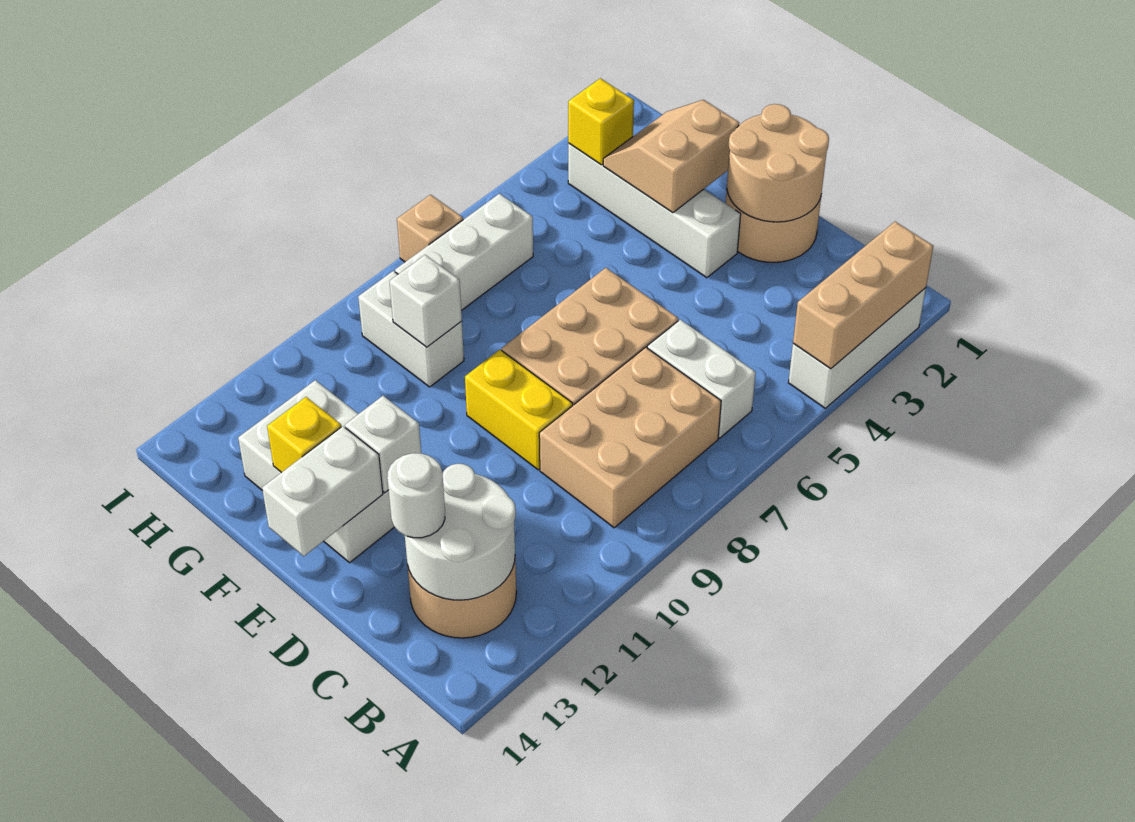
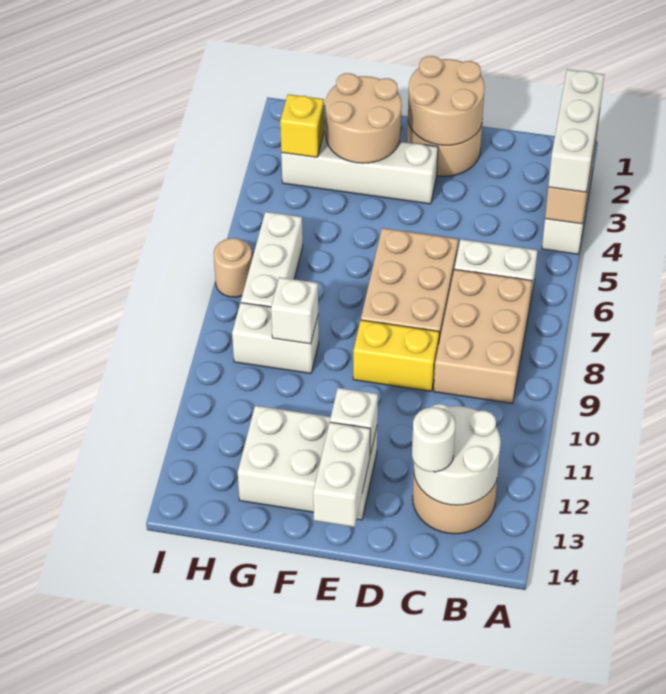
none -> white brick A2:A4 level 3
tan slope F2:G3 level 2 top F -> tan round brick F2:G3 level 2
yellow brick F13 level 2 -> none
tan brick I7 level 1 -> tan round brick I7 level 1

